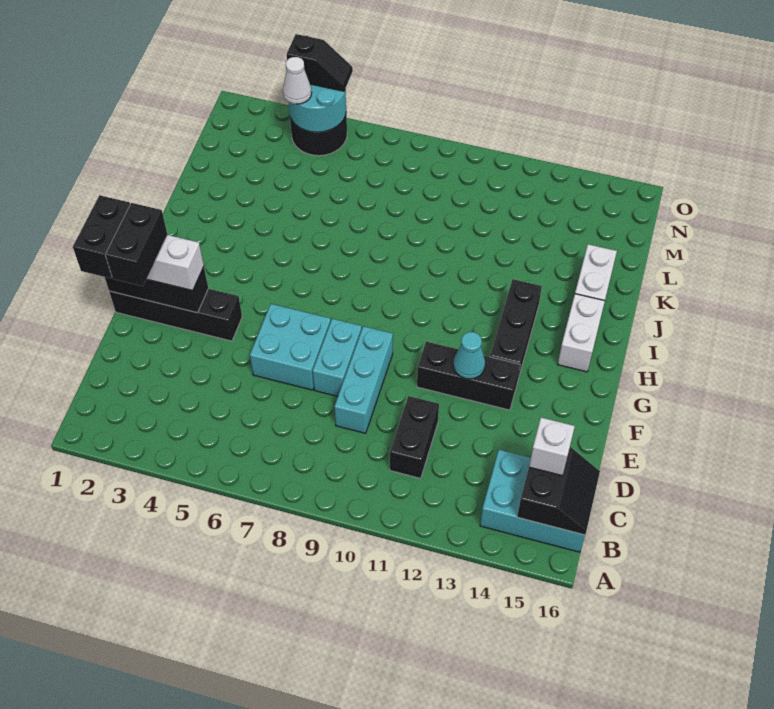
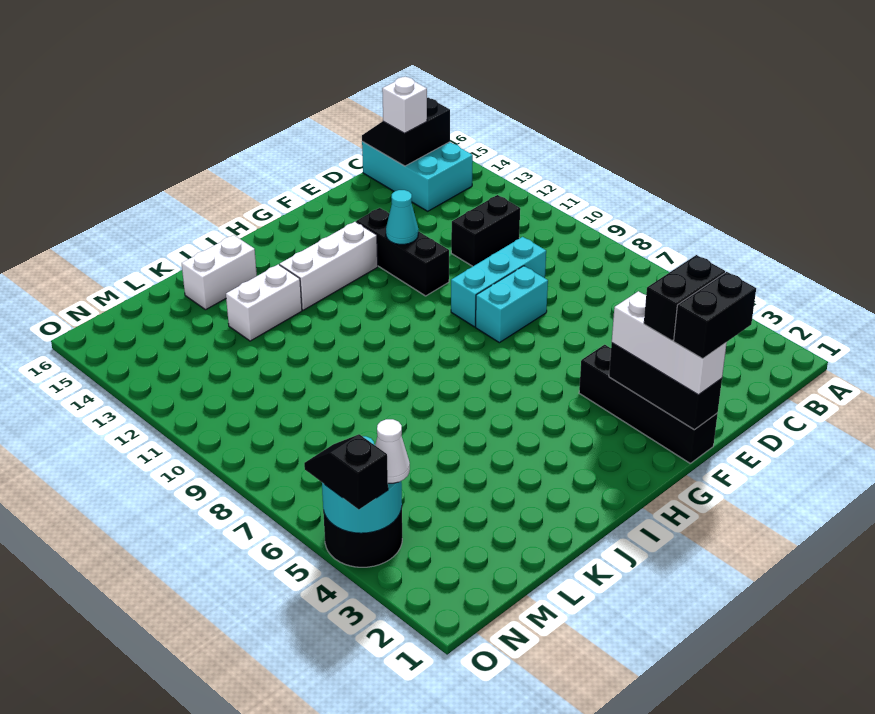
cyan brick E6:F7 level 1 -> none
black brick G13:I13 level 1 -> white brick G13:I13 level 1
white brick H15:I15 level 1 -> white brick J13:K13 level 1

